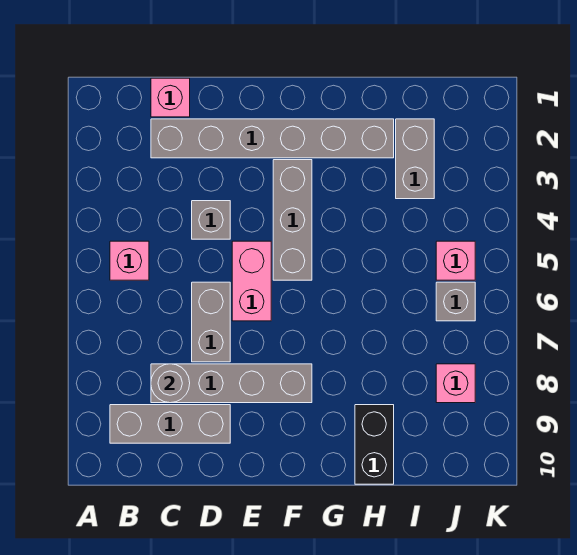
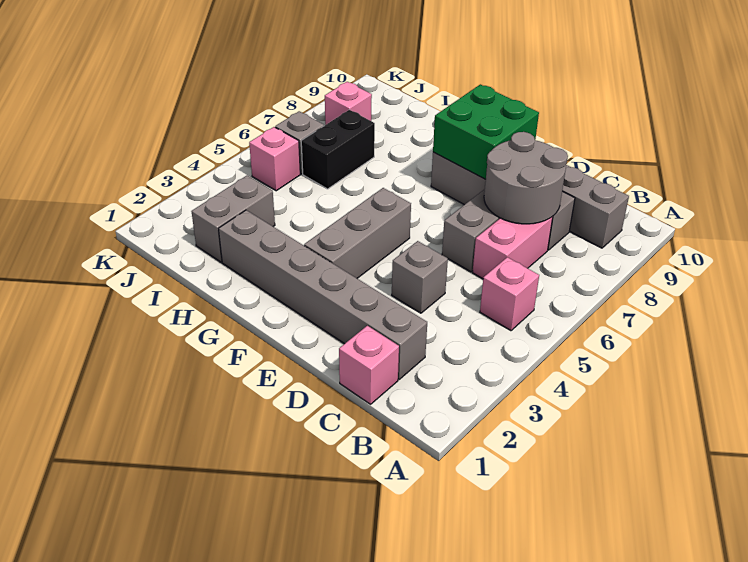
grey round brick C8 level 2 -> grey round brick C7:D8 level 2
pink brick E5:E6 level 1 -> pink brick C6:C7 level 1
none -> green brick E8:F9 level 2
black brick H9:H10 level 1 -> black brick I6:I7 level 1

